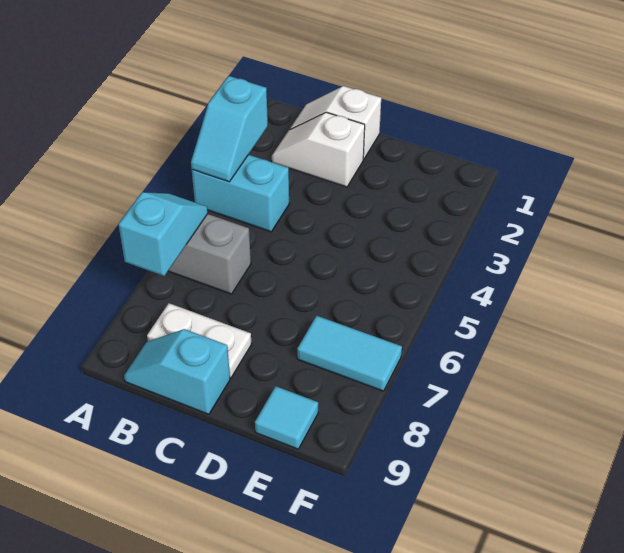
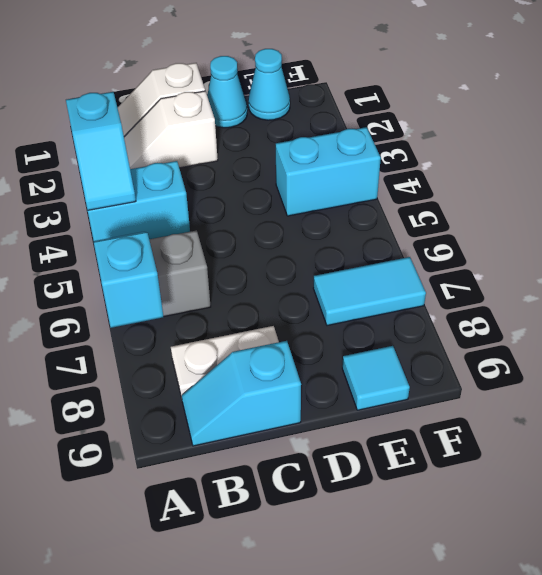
none -> cyan cone D1 level 1
none -> cyan cone E1 level 1
none -> cyan brick E4:F4 level 1

